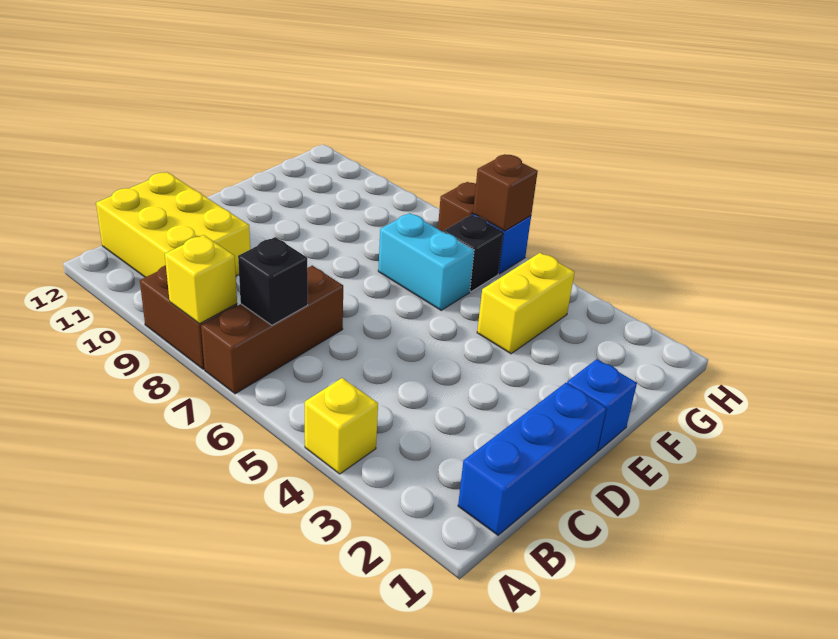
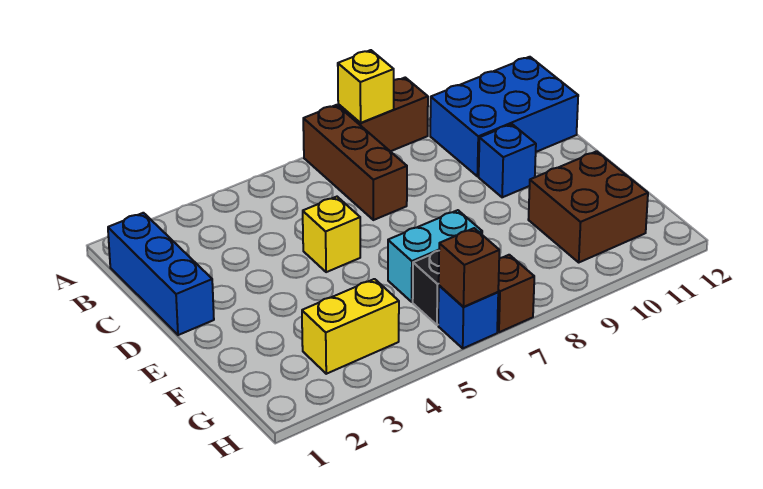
yellow brick A4 level 1 -> yellow brick D5 level 1
black brick B7 level 2 -> none
yellow brick B10:C12 level 1 -> blue brick B10:C12 level 1
blue brick E1 level 1 -> blue brick D10 level 1
yellow brick F4:G4 level 1 -> yellow brick G3:G4 level 1
none -> brown brick F10:G11 level 1

